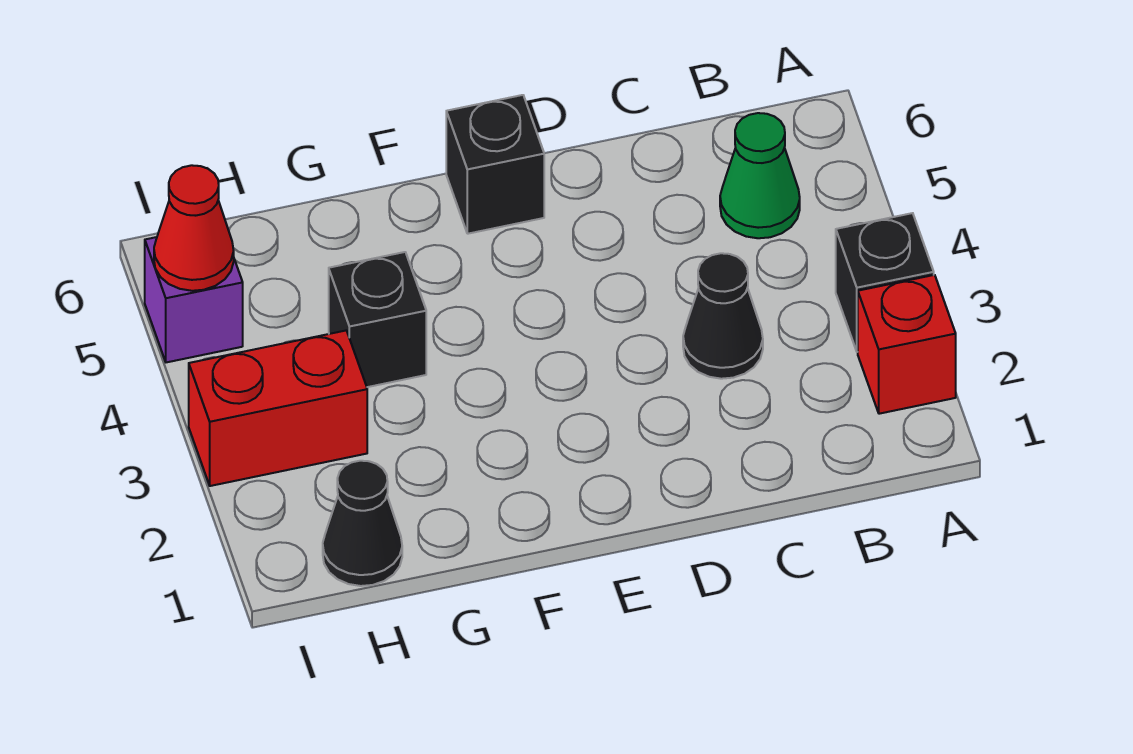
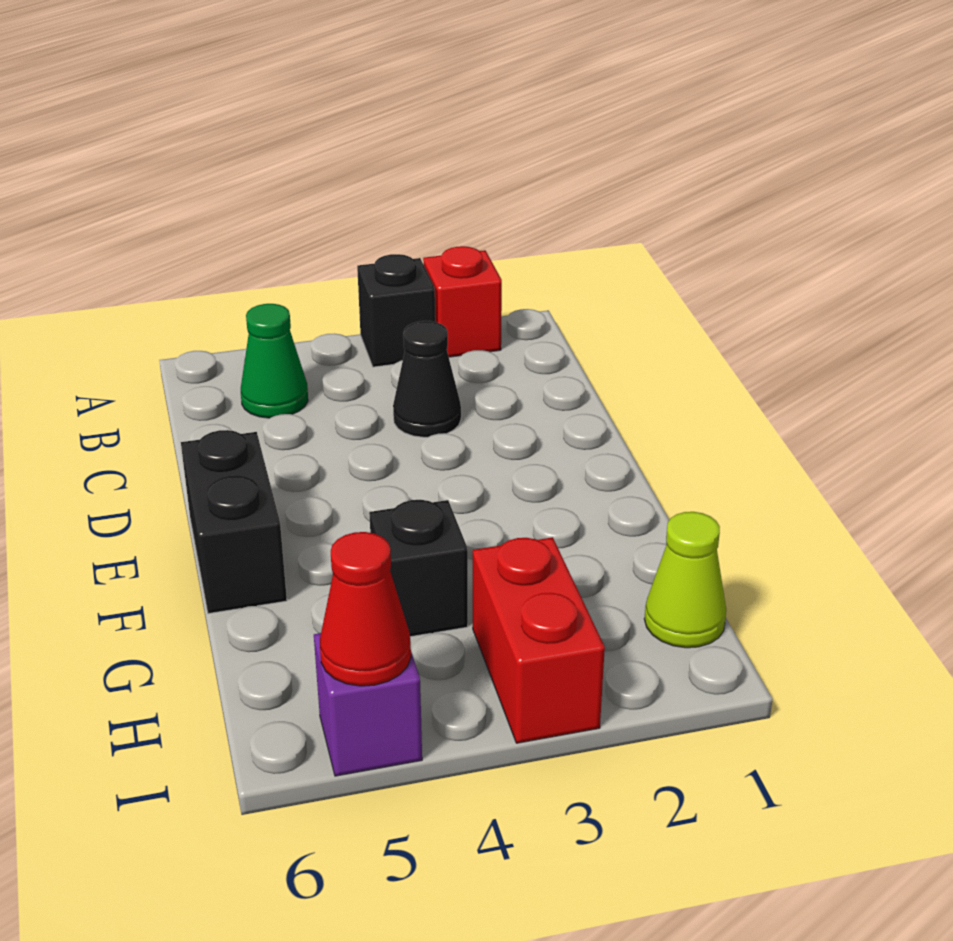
black brick E6 level 1 -> black brick E6:F6 level 1
black cone H1 level 1 -> lime cone H1 level 1

